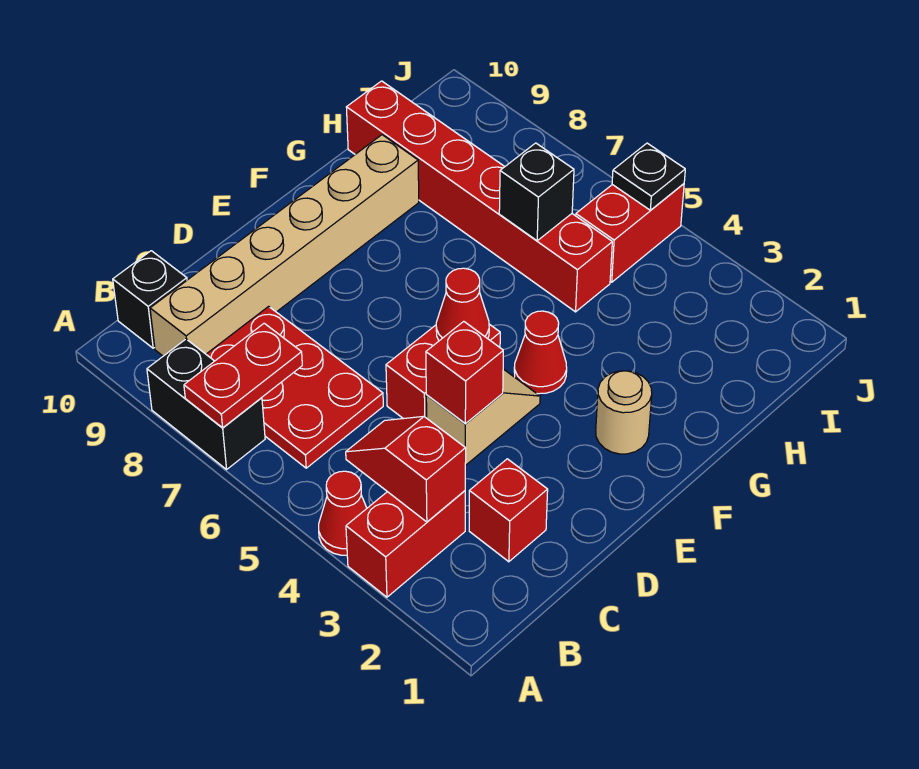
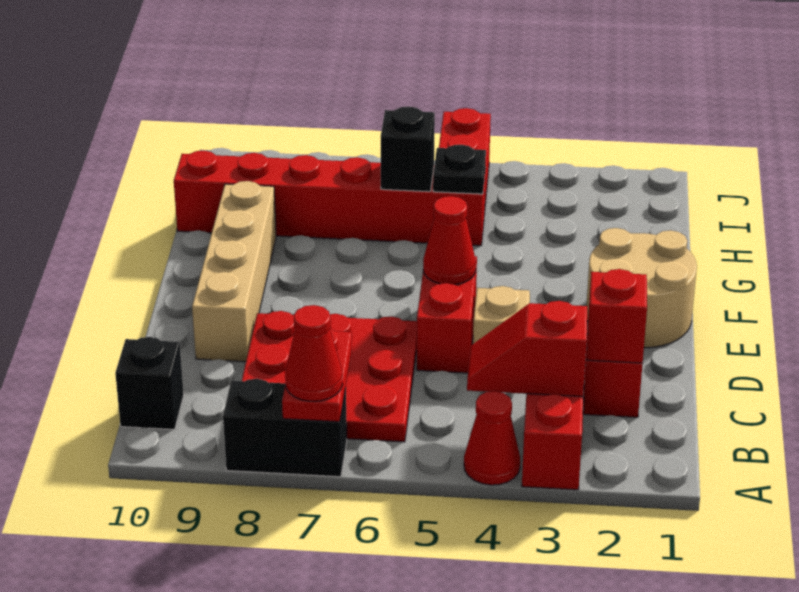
red plate B6:C8 level 1 -> red plate B6:D8 level 1
tan brick B9:G9 level 1 -> tan brick D9:G9 level 1
red brick D4 level 2 -> red brick C2 level 2
tan round brick F2 level 1 -> tan round brick E1:F2 level 1
red cone F4 level 1 -> red cone A7 level 3
black plate J5 level 2 -> black plate H5 level 2

